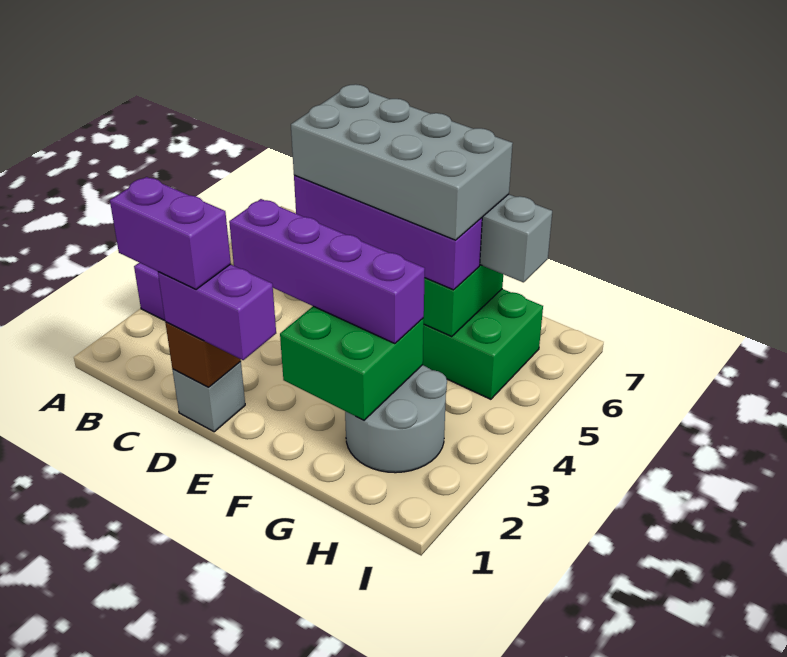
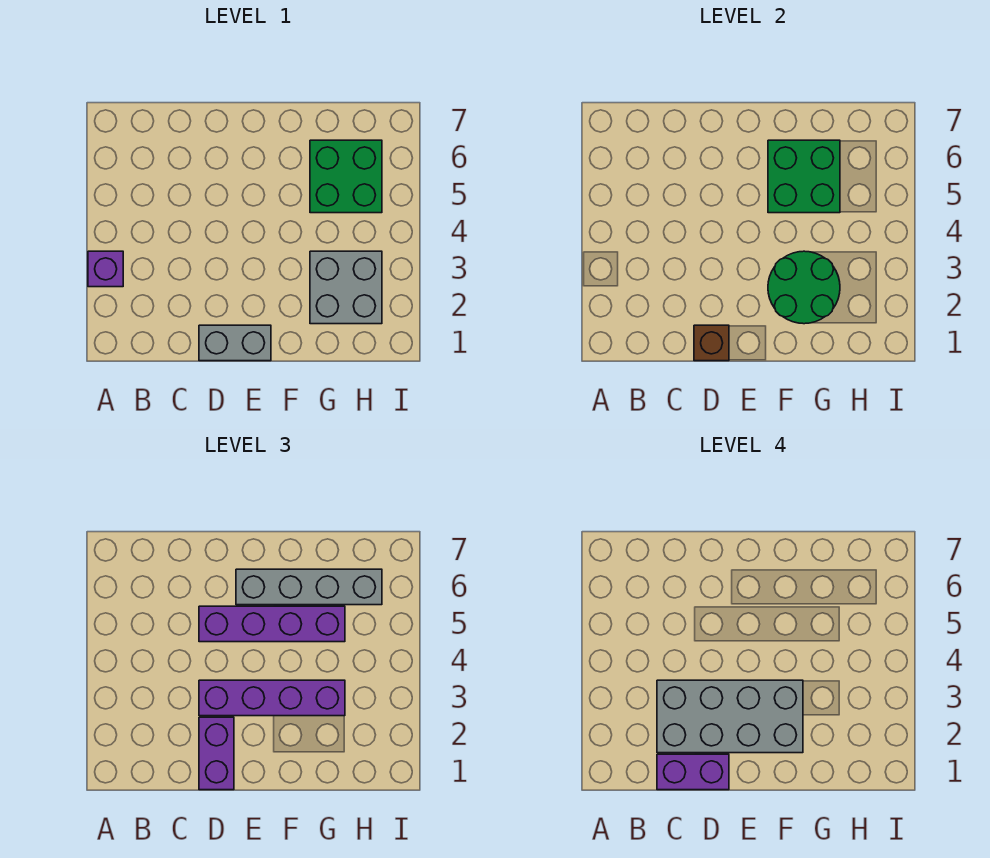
grey brick D1 level 1 -> grey brick D1:E1 level 1
purple brick D1:E1 level 3 -> purple brick D1:D2 level 3
grey brick D5:G6 level 4 -> grey brick C2:F3 level 4
green brick F2:G3 level 2 -> green round brick F2:G3 level 2
grey round brick G2:H3 level 1 -> grey brick G2:H3 level 1

